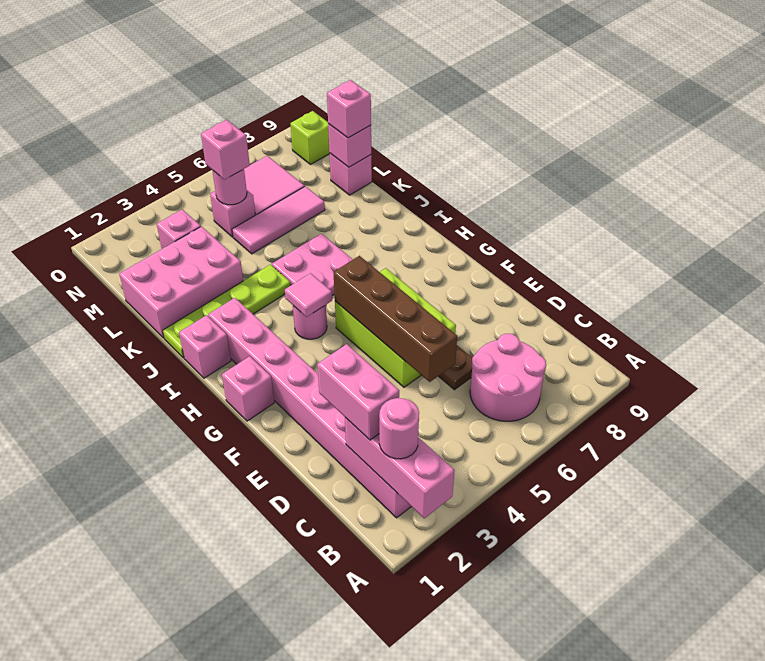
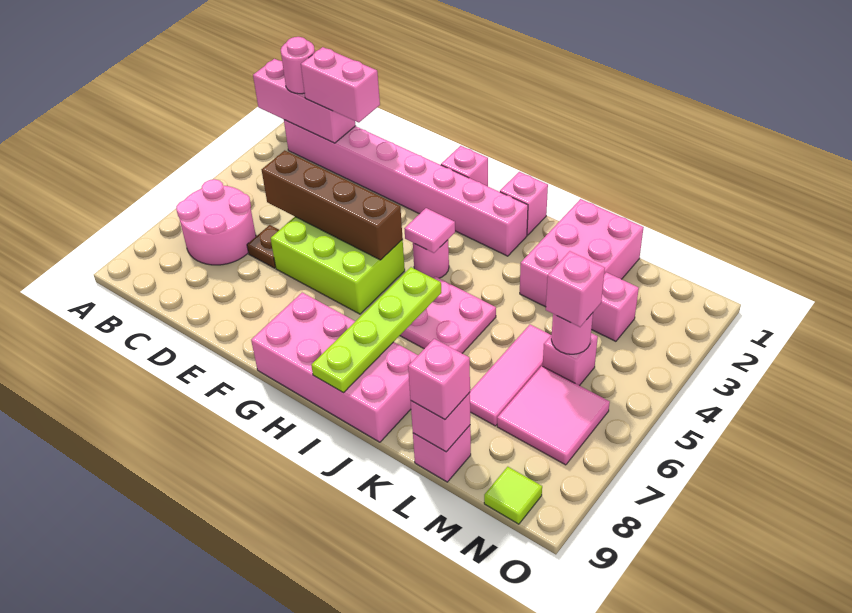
none -> pink brick G8:J9 level 1
lime plate J1:J4 level 1 -> lime plate I6:I9 level 2
lime brick N9 level 1 -> lime tile N9 level 1

